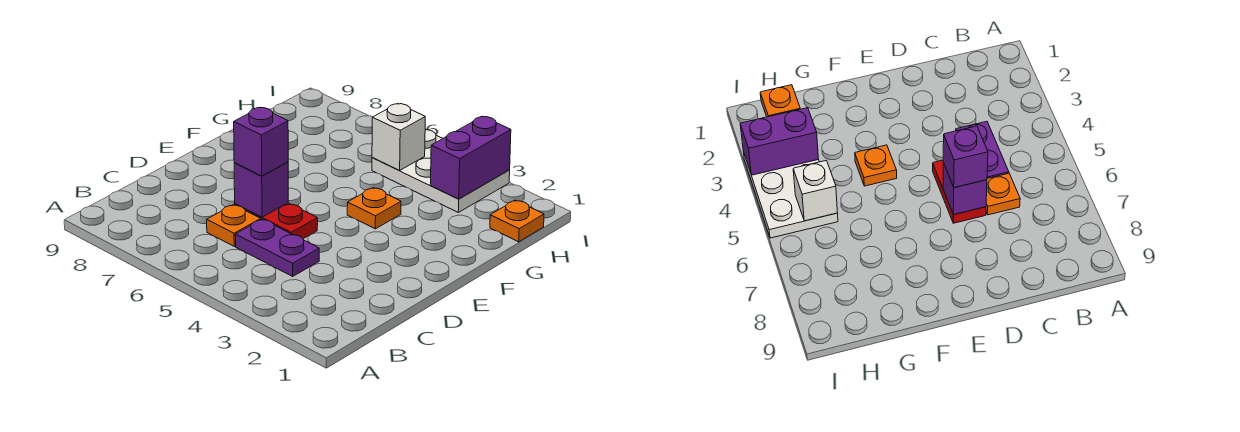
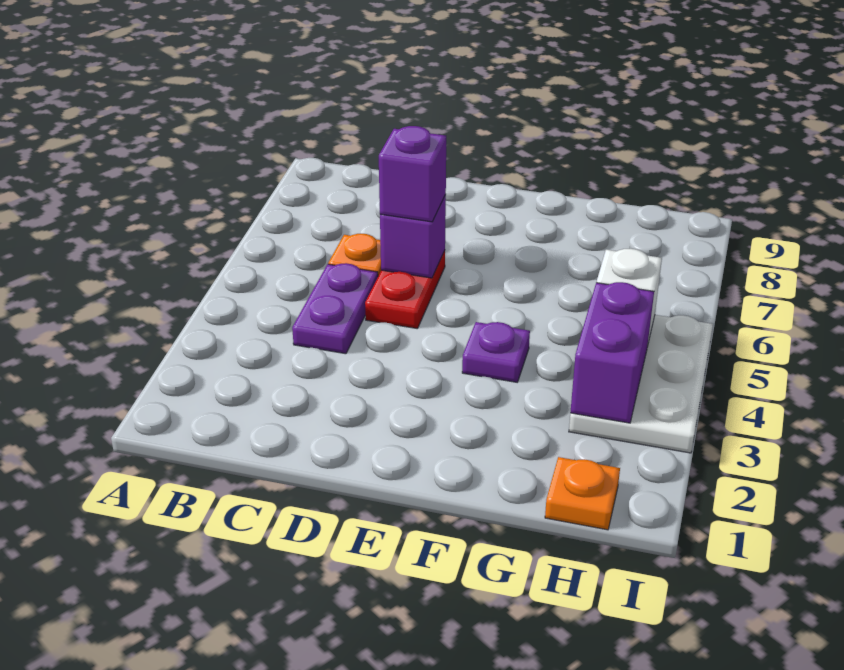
orange plate F4 level 1 -> purple plate F4 level 1
purple brick H3:I3 level 2 -> purple brick H3:H4 level 2

